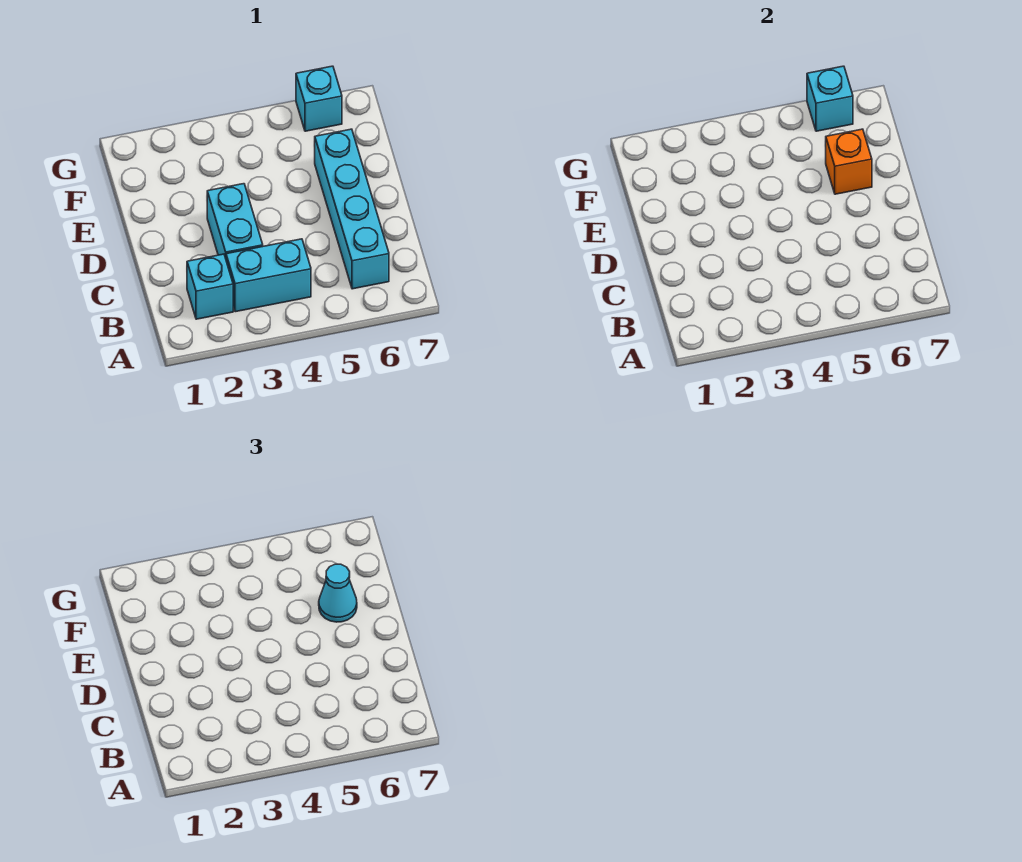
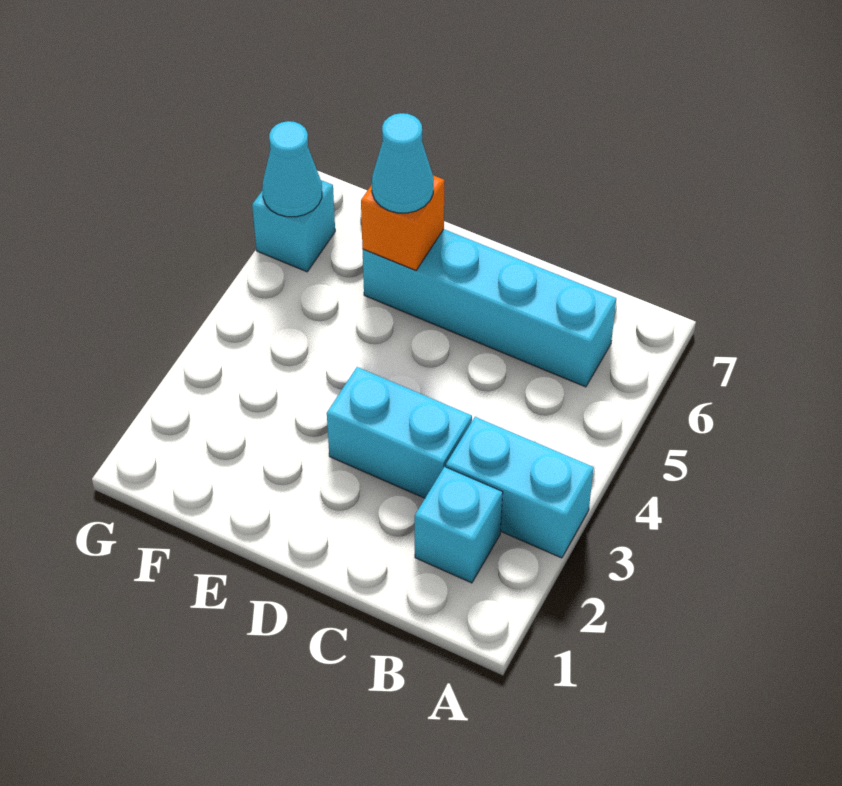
cyan brick B3:B4 level 1 -> cyan brick A3:B3 level 1
cyan brick G6 level 2 -> cyan cone G6 level 2

